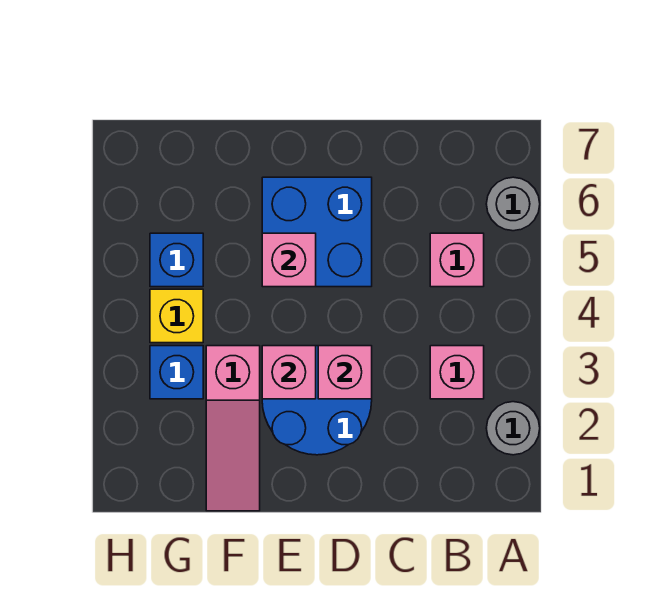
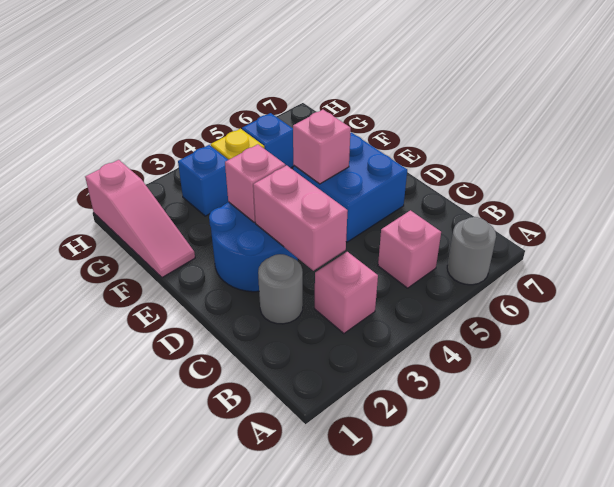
grey round brick A2 level 1 -> grey round brick C2 level 1
pink brick D3 level 2 -> pink brick C3:D3 level 2
pink slope F1:F3 level 1 top 3 -> pink slope F1:H1 level 1 top H

